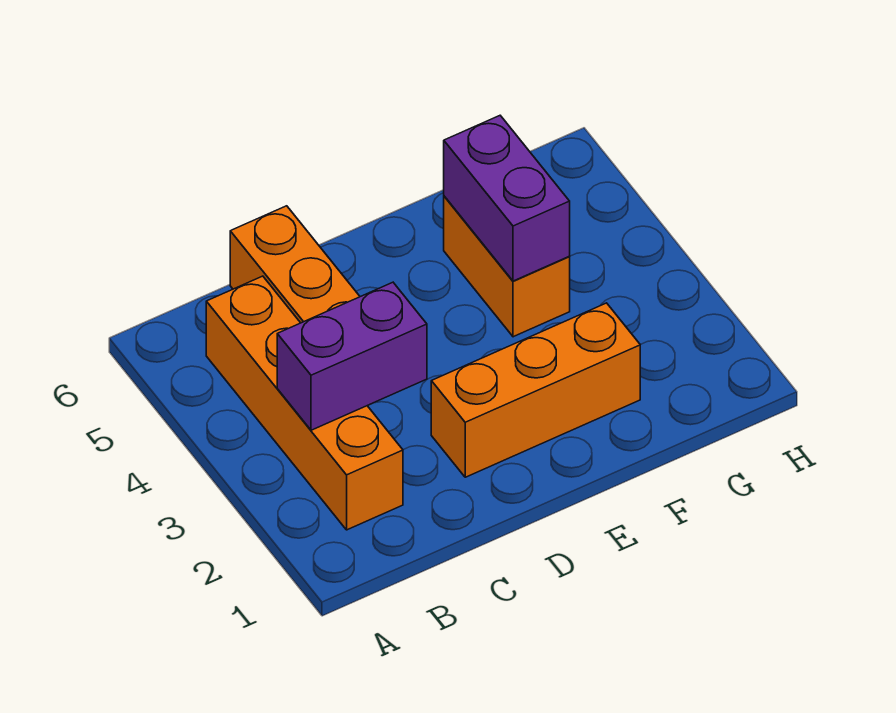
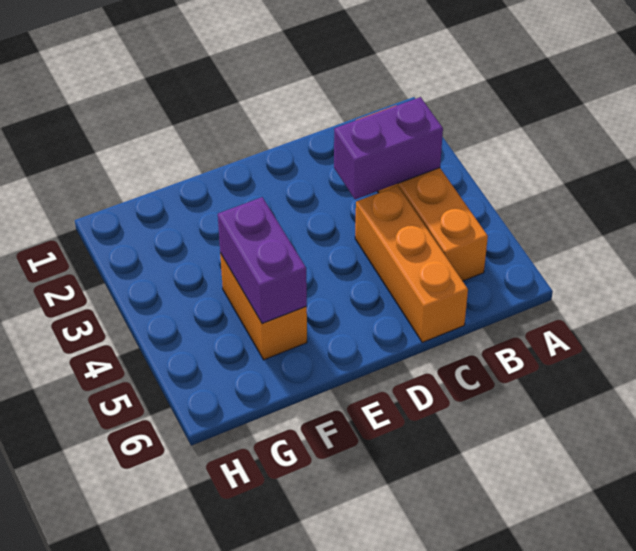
orange brick D2:F2 level 1 -> none

